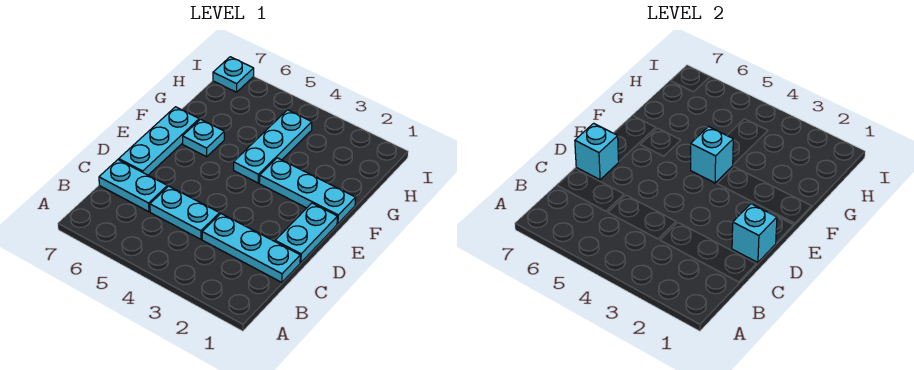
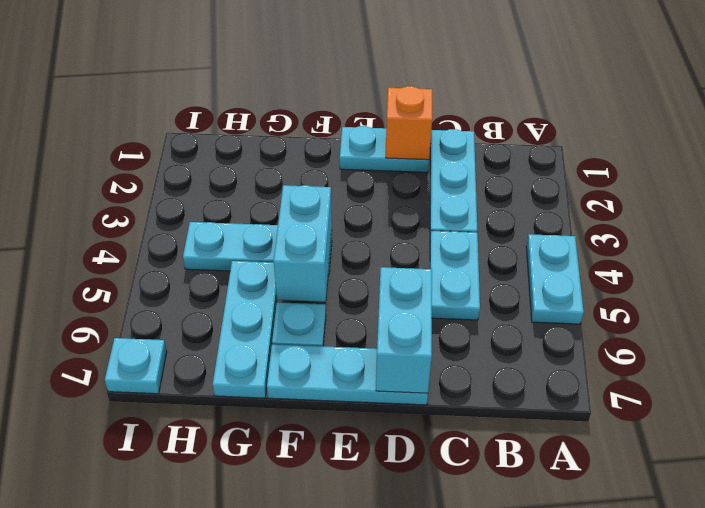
cyan plate C6:C7 level 1 -> cyan plate A4:A5 level 1
cyan brick D1 level 2 -> orange brick D1 level 2
cyan brick D7 level 2 -> cyan brick D6:D7 level 2
cyan plate F1:F3 level 1 -> cyan plate G5:G7 level 1
cyan brick F4 level 2 -> cyan brick F4:F5 level 2

